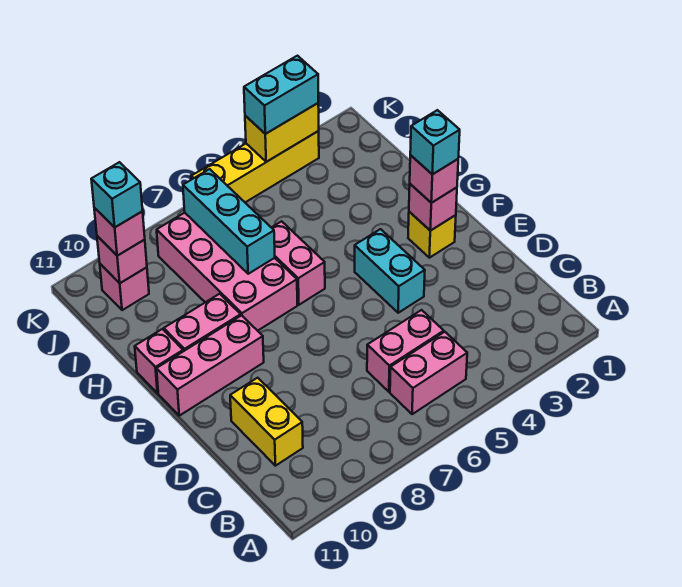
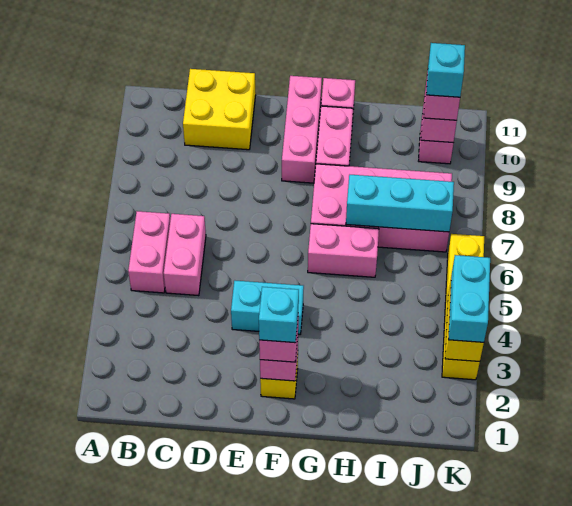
yellow brick C10:D10 level 1 -> yellow brick C10:D11 level 1

